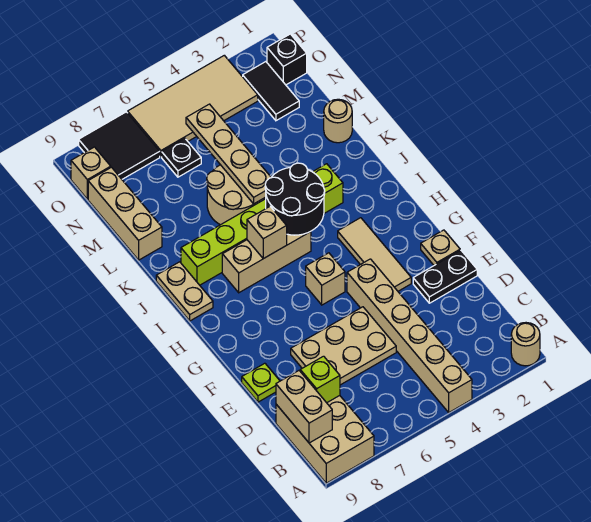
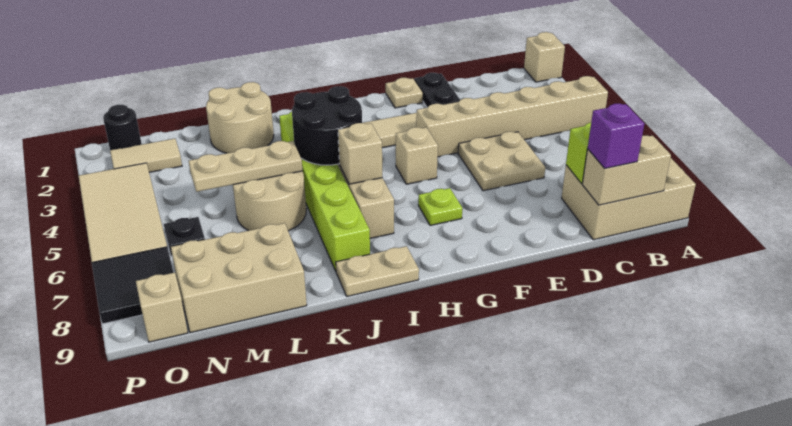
tan round brick A1 level 1 -> tan brick A1 level 1
none -> purple brick C9 level 3
tan plate D5:E7 level 1 -> tan plate D5:E6 level 1
lime plate E9 level 1 -> lime plate G7 level 1
tan plate K5:N5 level 2 -> tan plate K5:M5 level 2
tan round brick L1 level 1 -> tan round brick K1:L2 level 1
tan brick L9:N9 level 1 -> tan brick L8:N9 level 1
black tile N2:O2 level 1 -> tan tile N2:O2 level 1
black brick O1 level 1 -> black round brick O1 level 1

